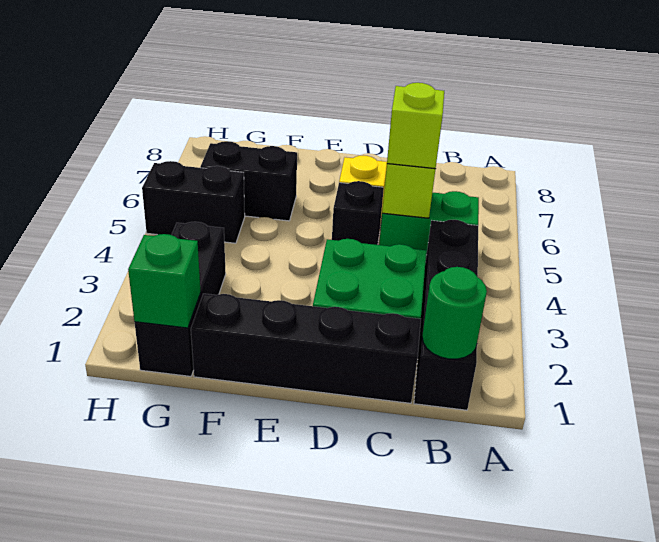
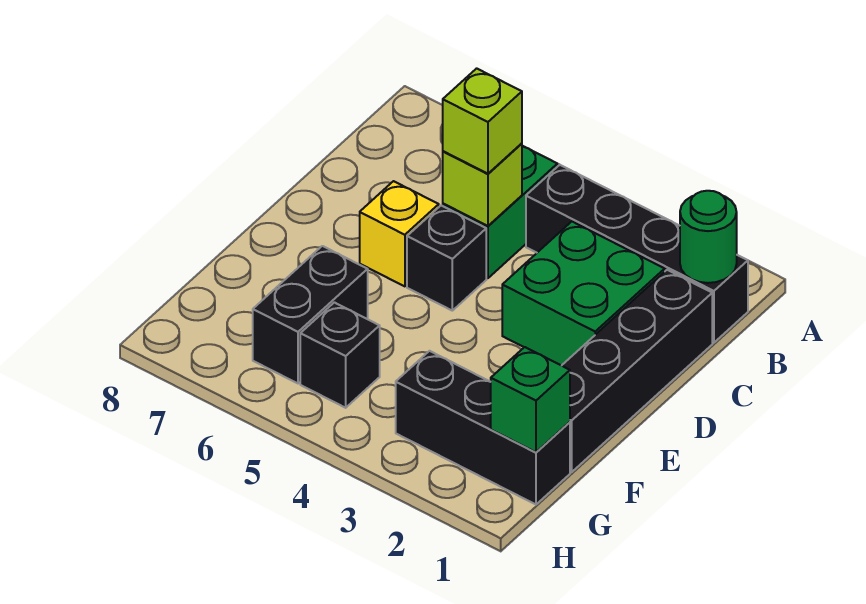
black brick G5:H5 level 1 -> black brick G5 level 1

